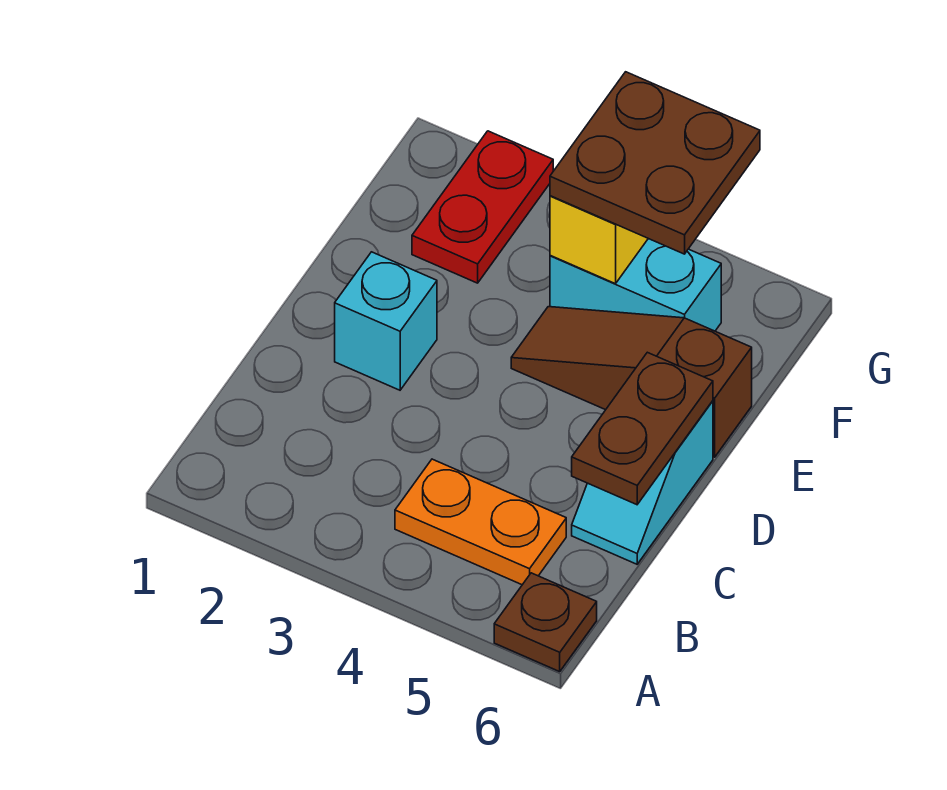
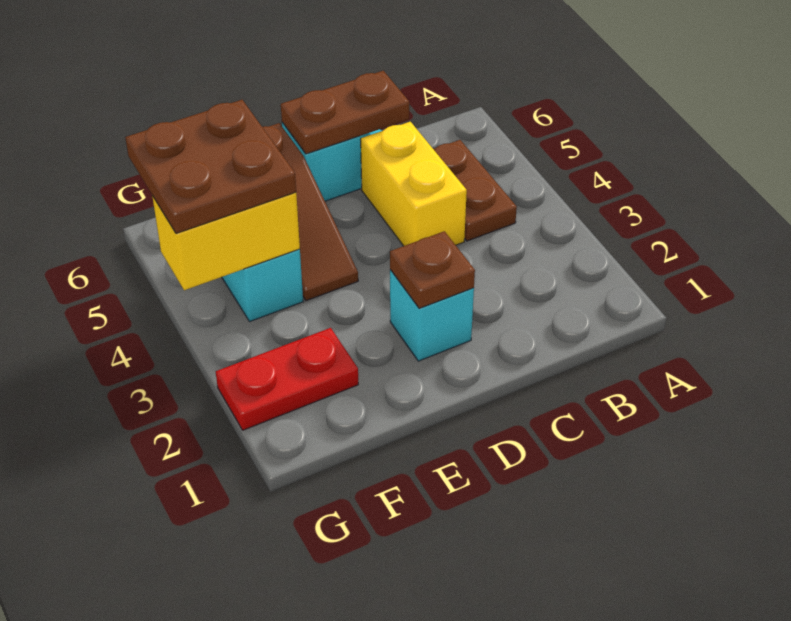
brown plate A6 level 1 -> brown plate D2 level 2
orange plate B4:B5 level 1 -> brown plate B4:B5 level 1
none -> yellow brick C4:C5 level 1

